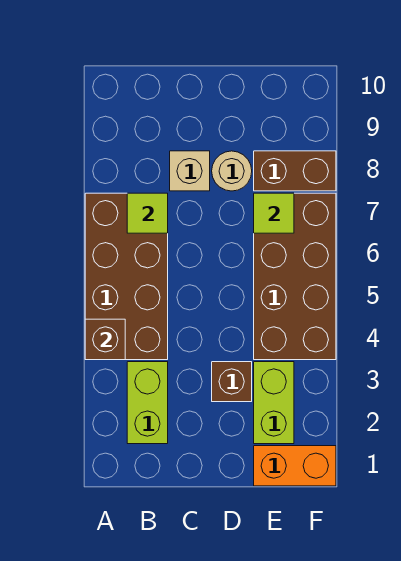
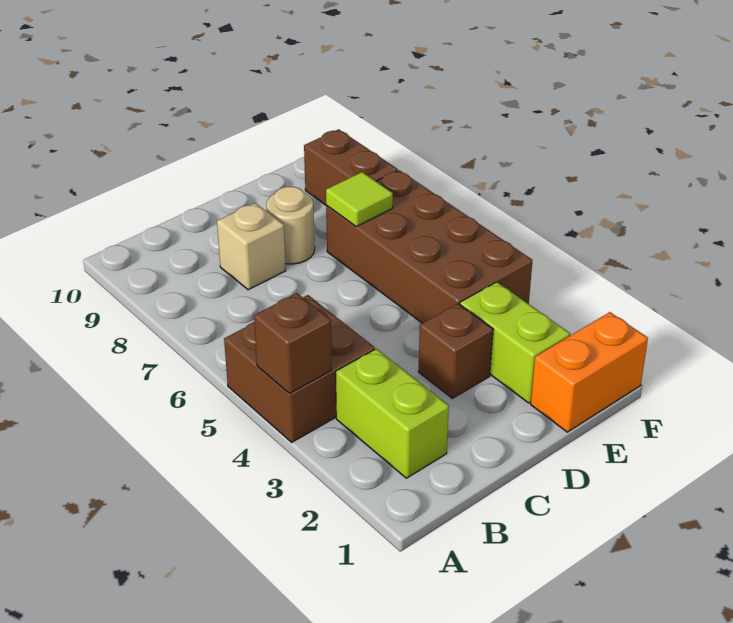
brown brick A4:B7 level 1 -> brown brick A4:B5 level 1
lime tile B7 level 2 -> none
brown brick E8:F8 level 1 -> brown brick F8:F9 level 1

